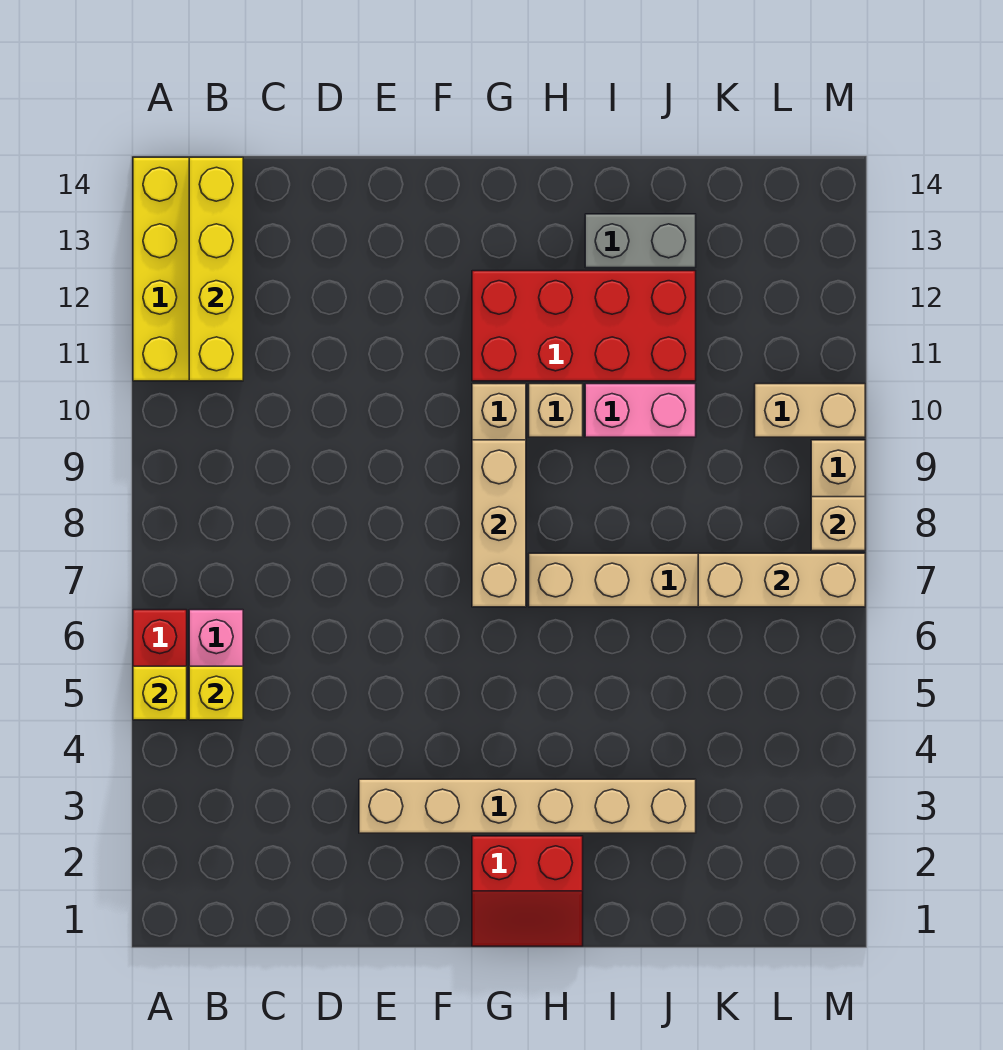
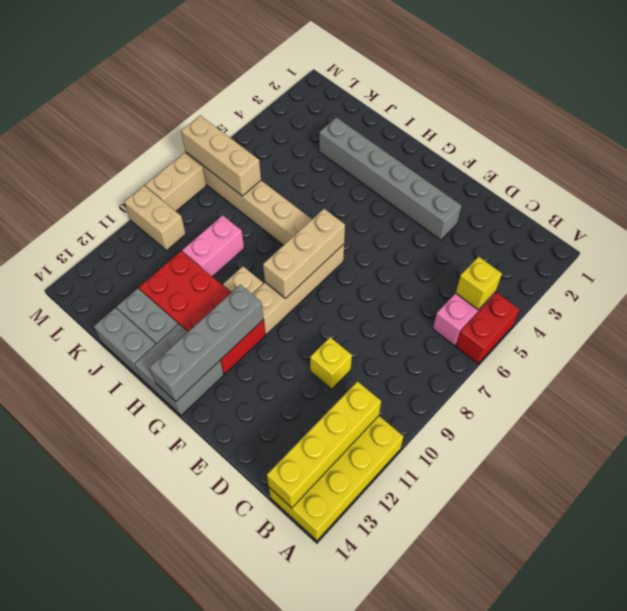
yellow brick A5 level 2 -> yellow brick D10 level 1
tan brick E3:J3 level 1 -> grey brick E3:J3 level 1
red slope G1:H2 level 1 top 2 -> none
none -> grey brick G11:G14 level 2
none -> grey brick G13:H14 level 1
pink brick I10:J10 level 1 -> pink brick J9:J10 level 1
none -> grey brick I14:J14 level 1
tan brick M8 level 2 -> none

